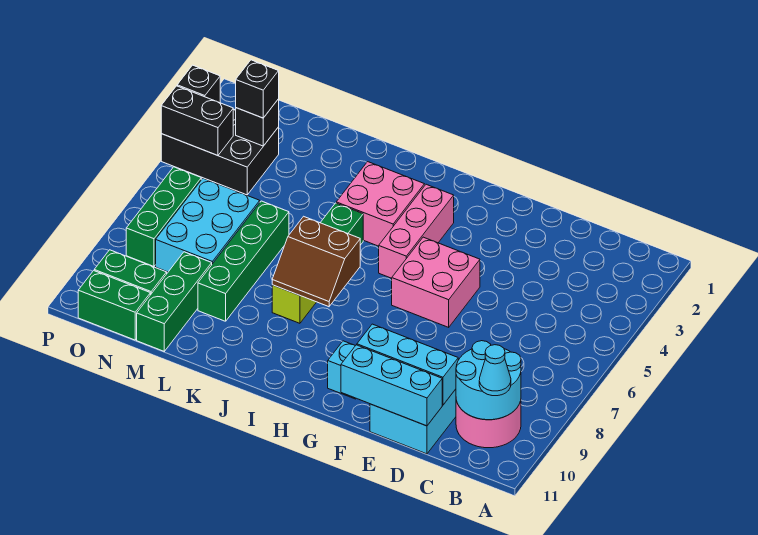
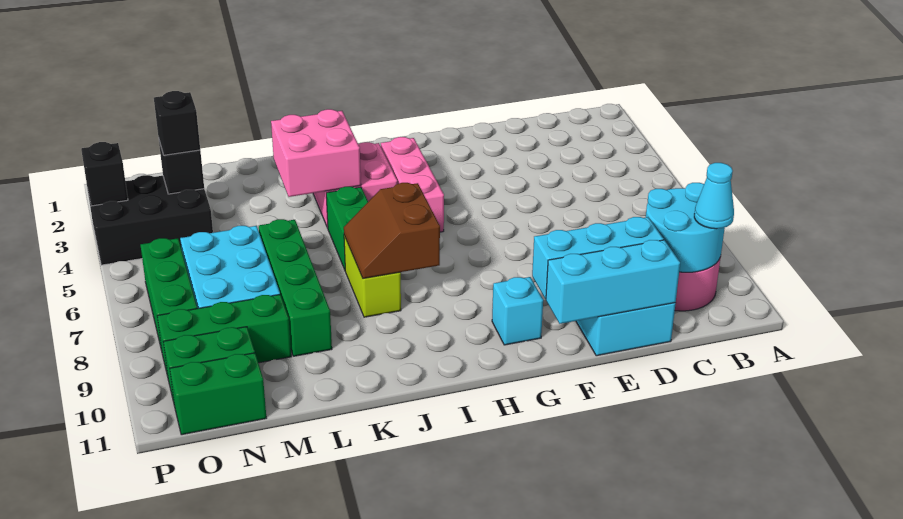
pink brick F5:G6 level 1 -> pink brick J3:K4 level 2
brown slope I7:J8 level 2 top 7 -> brown slope I7:J8 level 2 top I
green brick M9:M11 level 1 -> green brick M9:O9 level 1
black brick O4:P4 level 2 -> none

